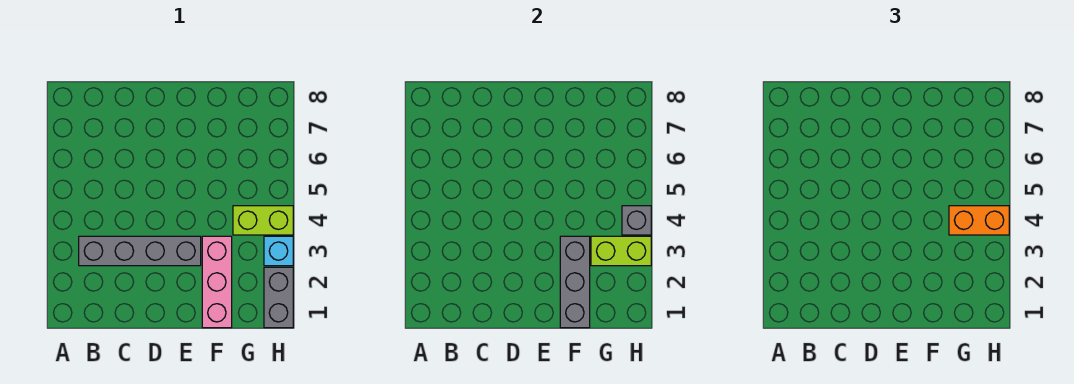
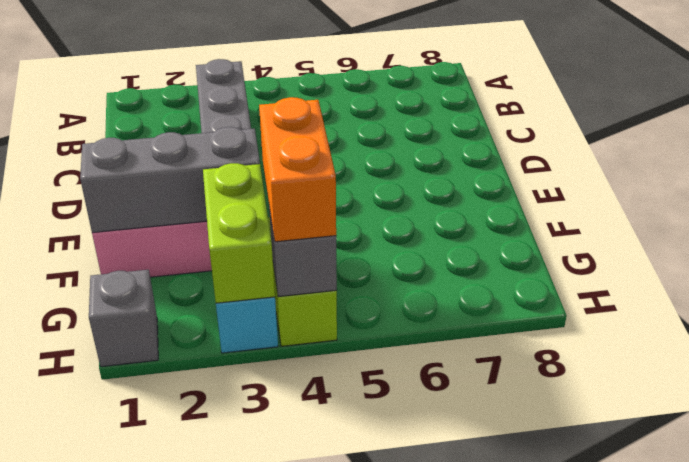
grey brick H1:H2 level 1 -> grey brick H1 level 1

